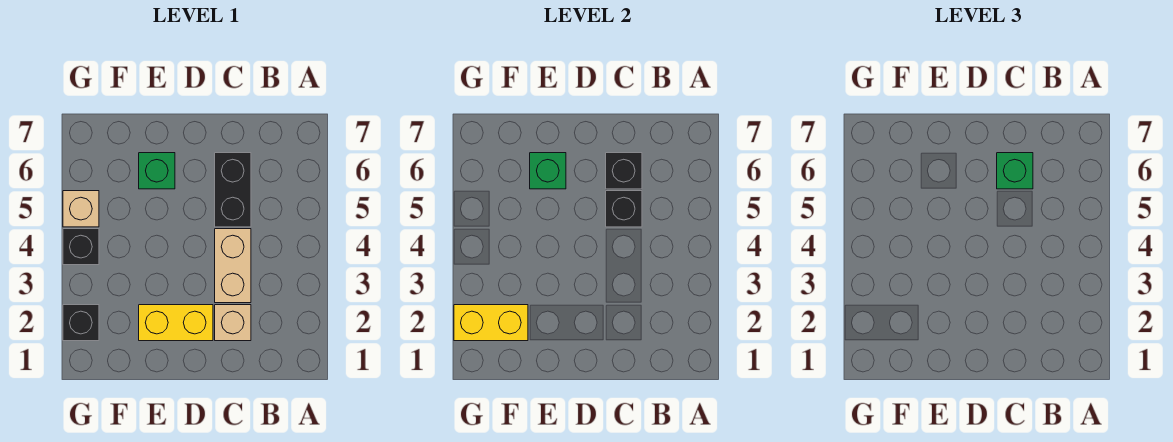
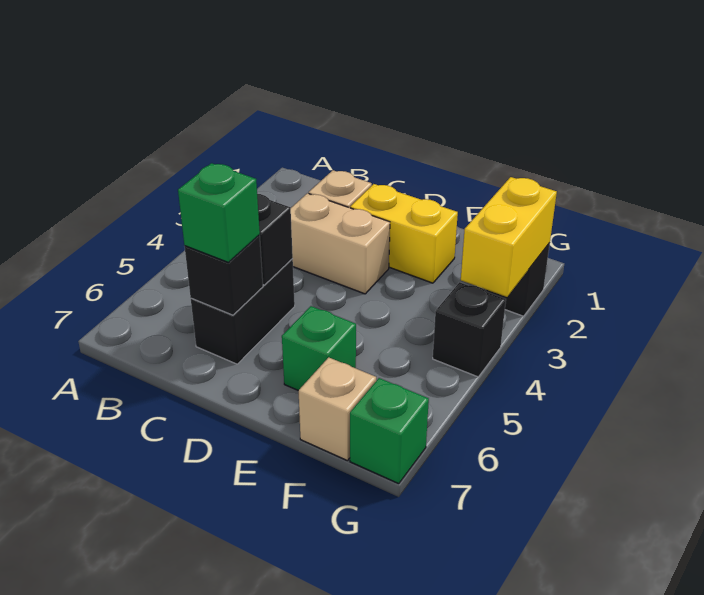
tan brick C3:C4 level 1 -> tan brick C3:D3 level 1
green brick E6 level 2 -> green brick G7 level 1
yellow brick F2:G2 level 2 -> yellow brick G2:G3 level 2
tan brick G5 level 1 -> tan brick F7 level 1

